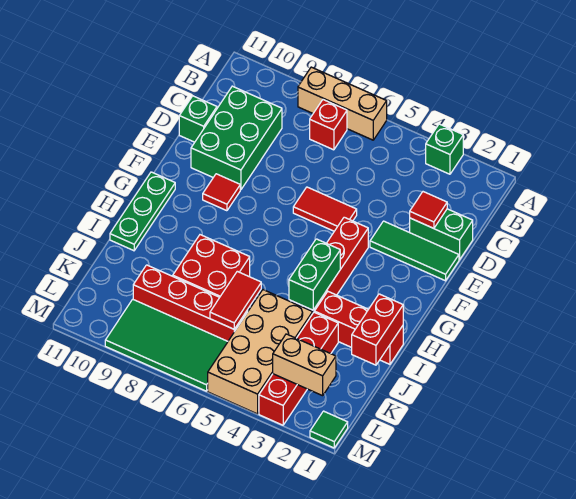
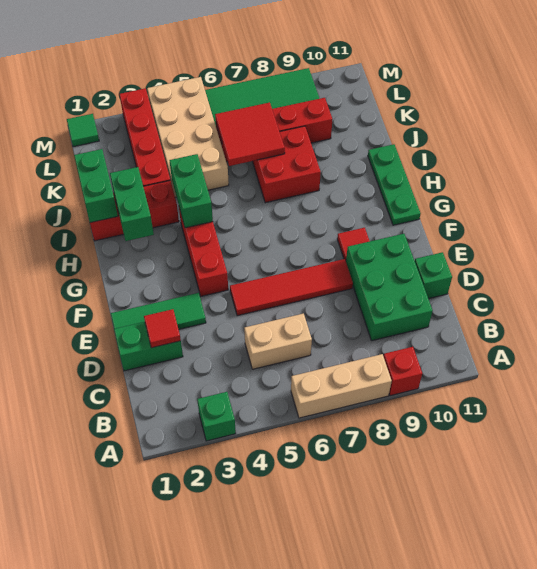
red brick B7 level 1 -> red brick A9 level 1
red tile E5:E6 level 1 -> red tile E5:E8 level 1
none -> green brick H2:I2 level 2
red brick I1:J1 level 2 -> green brick I1:J1 level 2
red tile J6:K6 level 2 -> red tile J6:K7 level 2
tan brick L2:L3 level 2 -> tan brick C5:C6 level 1

